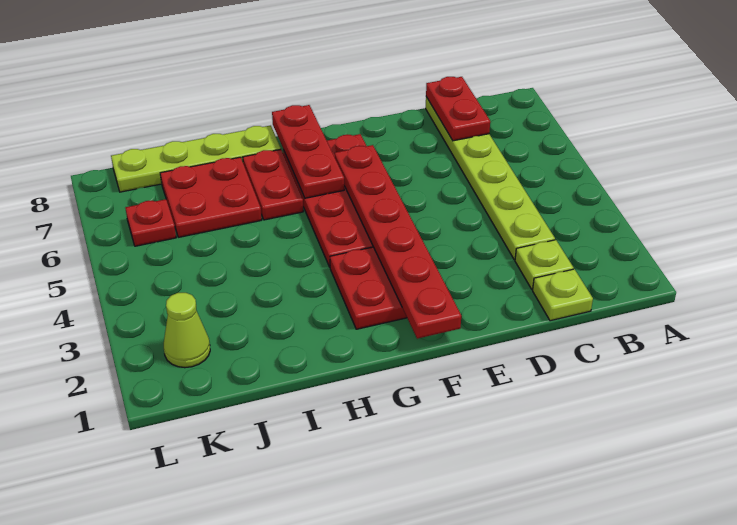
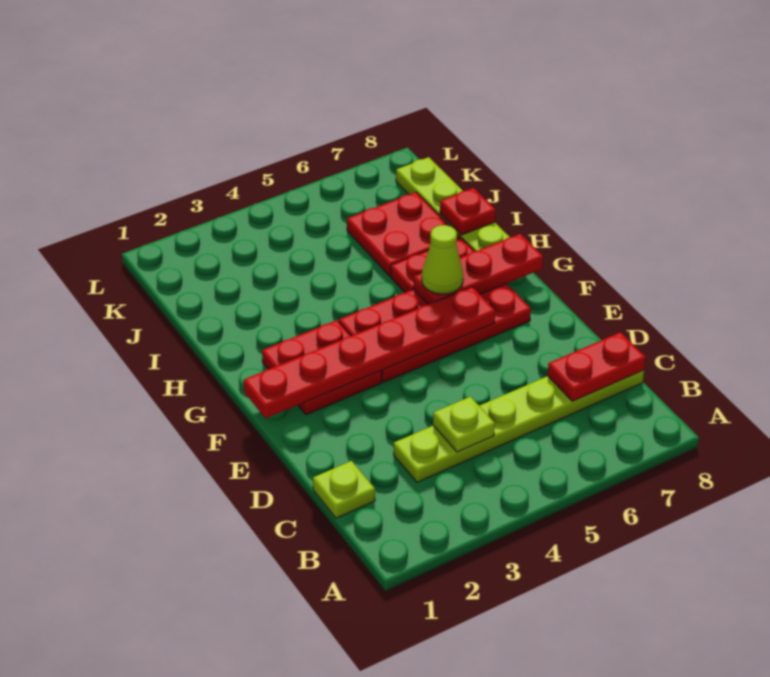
lime plate C2 level 1 -> lime plate C4 level 2
lime cone K2 level 1 -> lime cone G6 level 3
red plate K6 level 1 -> red plate I8 level 2

